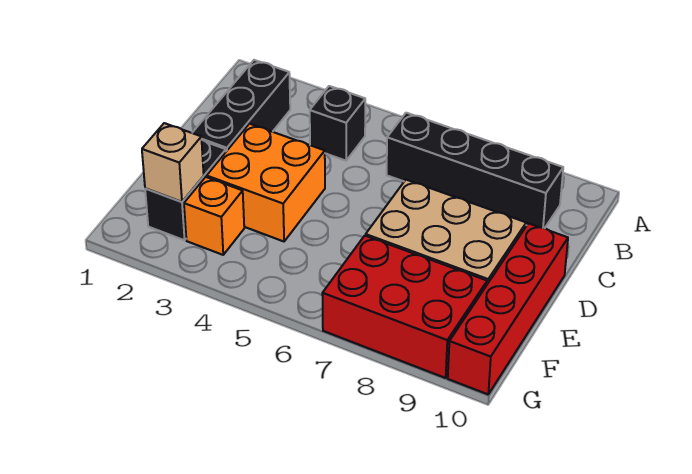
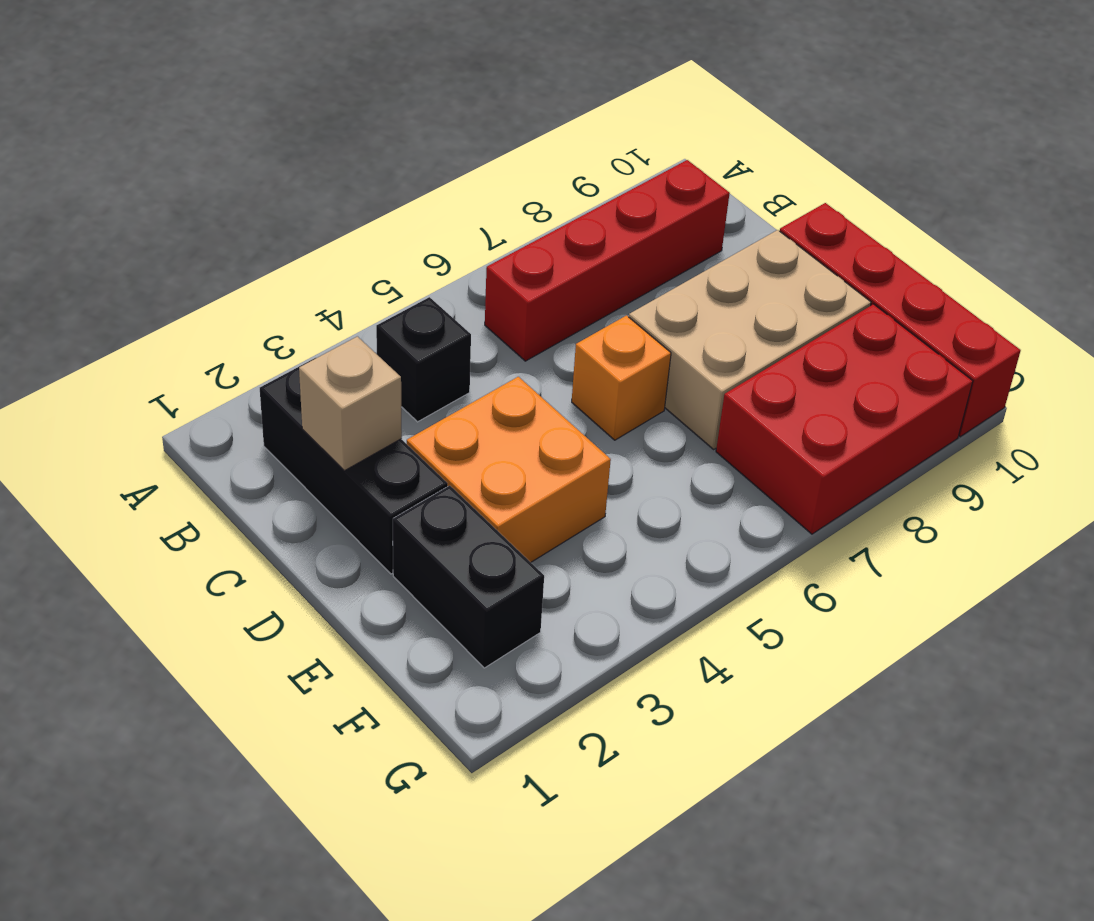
black brick B6:B9 level 1 -> red brick B6:B9 level 1
tan brick F2 level 2 -> tan brick C2 level 2
orange brick F3 level 1 -> orange brick D6 level 1

